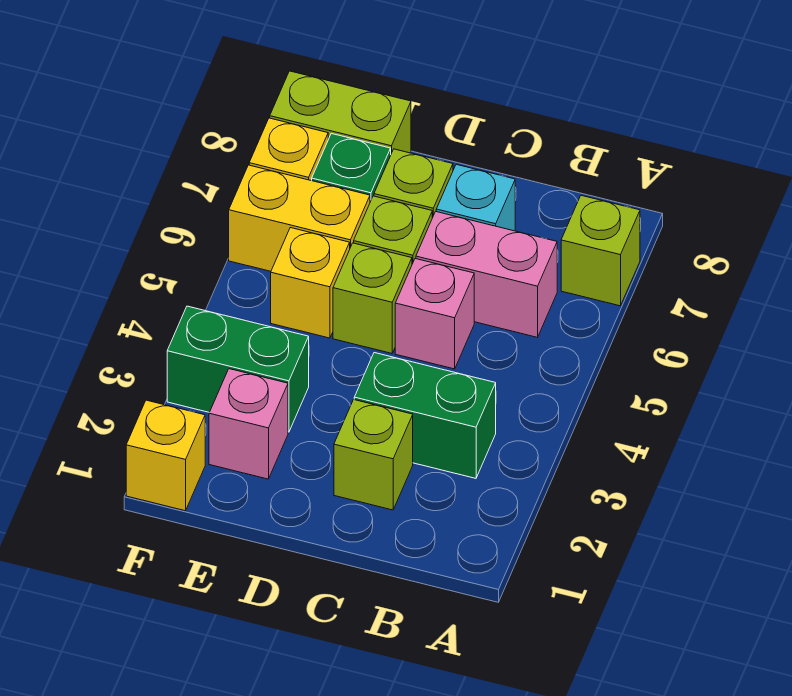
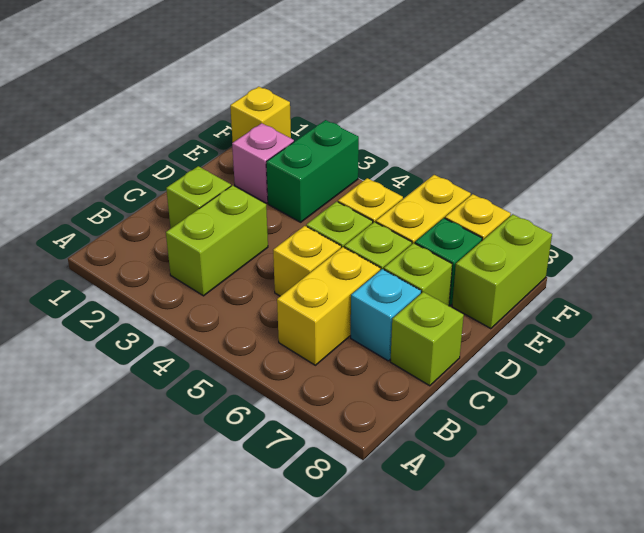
lime brick A7 level 1 -> lime brick C8 level 1
green brick B3:C3 level 1 -> lime brick B3:C3 level 1
pink brick B6:C6 level 1 -> yellow brick B6:C6 level 1
pink brick C5 level 1 -> yellow brick C5 level 1

